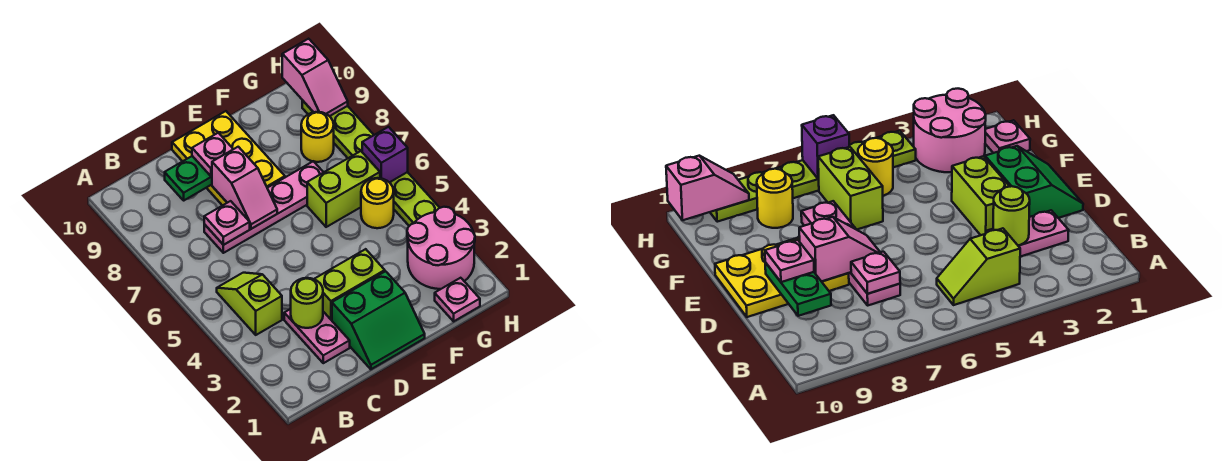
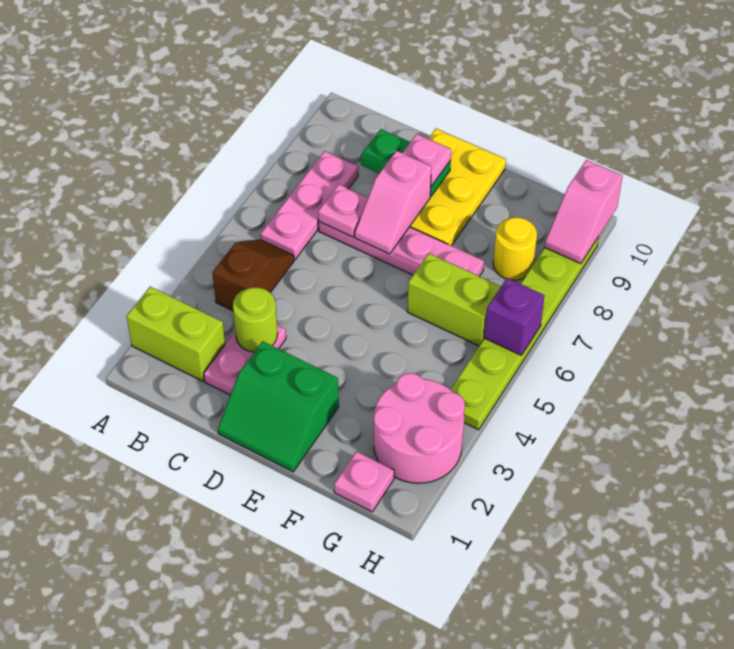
lime slope B4:B5 level 1 top 4 -> brown slope B4:B5 level 1 top 4
none -> pink plate B6:B8 level 1
lime brick D3:E3 level 1 -> lime brick A2:B2 level 1
yellow round brick G5 level 1 -> none

